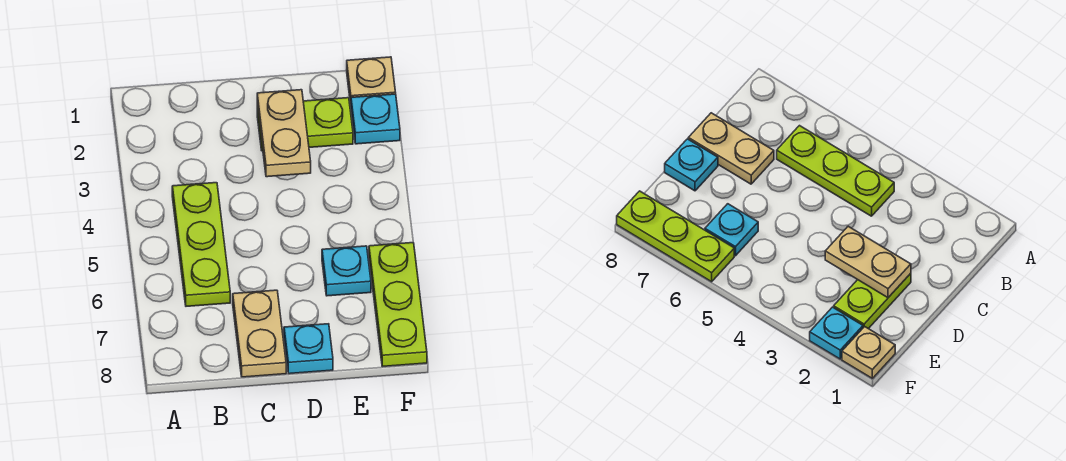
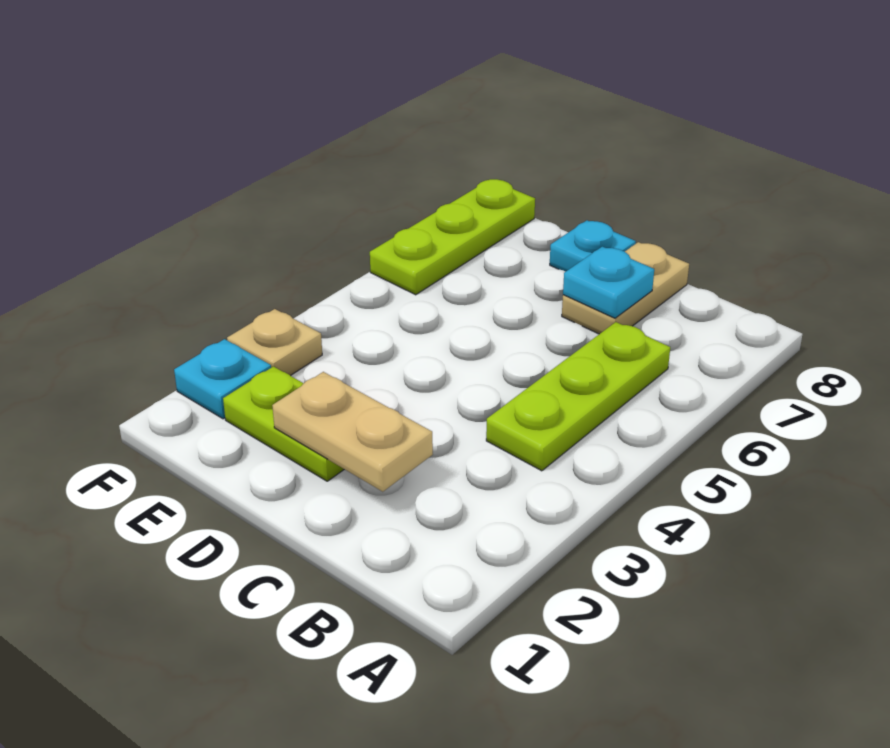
tan plate D2:D3 level 2 -> tan plate C2:D2 level 2
cyan plate E6 level 1 -> cyan plate C7 level 2
tan plate F1 level 1 -> tan plate F3 level 1

